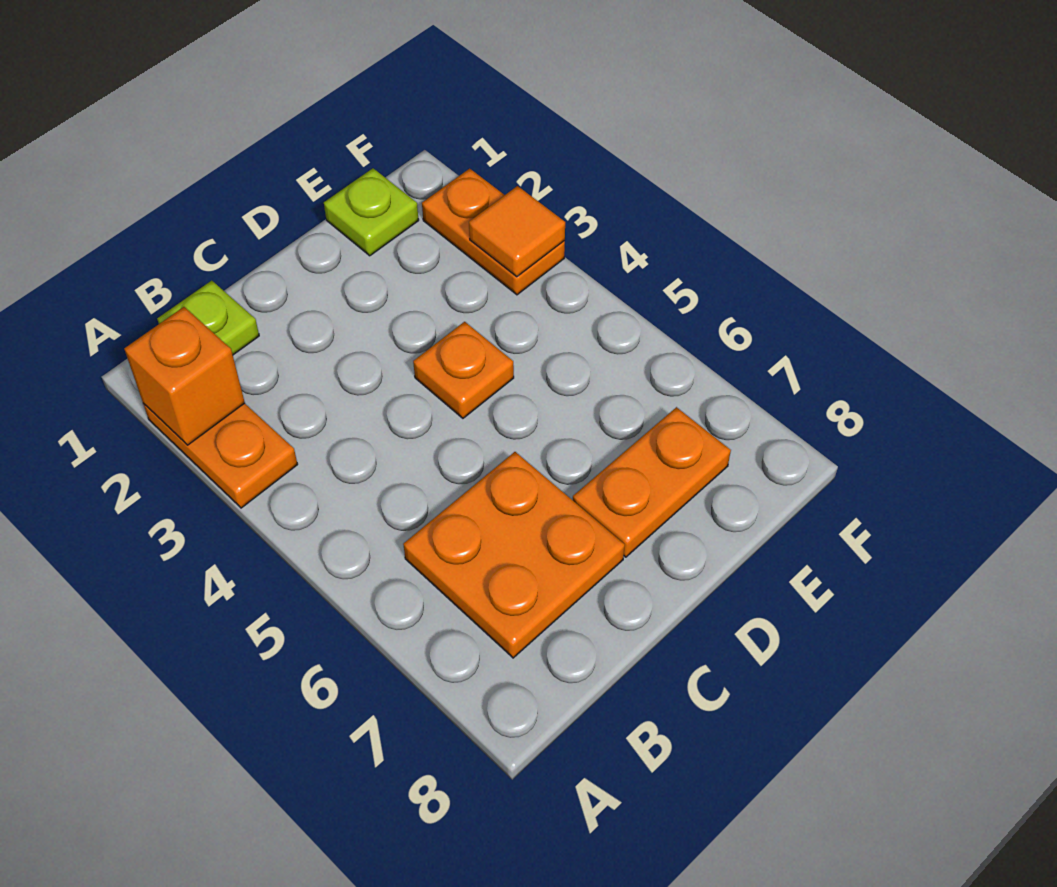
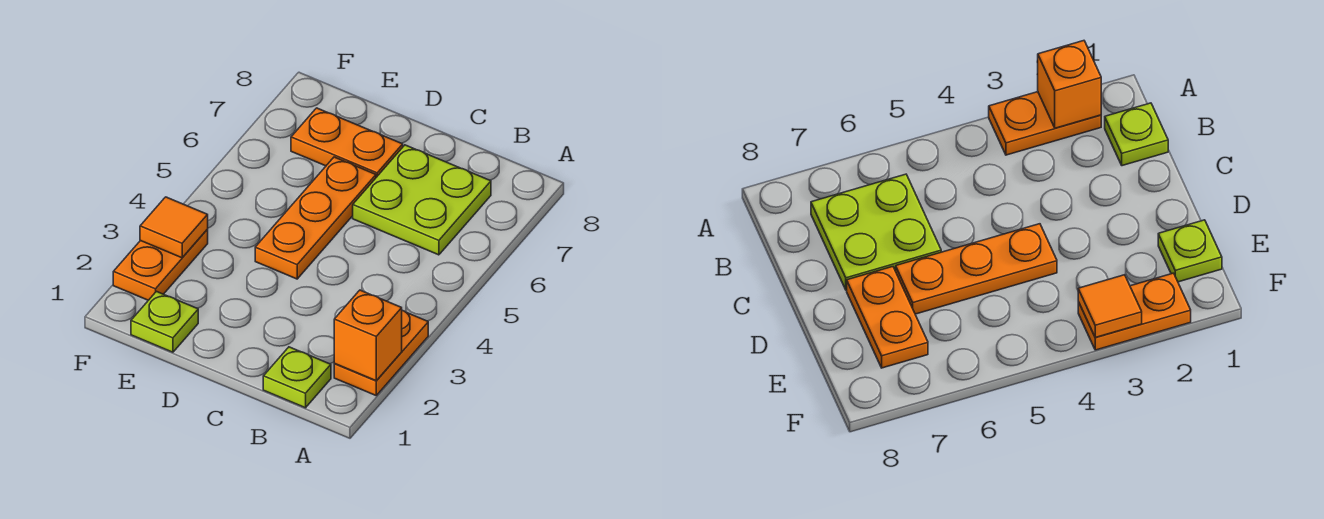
orange plate B6:C7 level 1 -> lime plate B6:C7 level 1
orange plate D4 level 1 -> orange plate D4:D6 level 1

